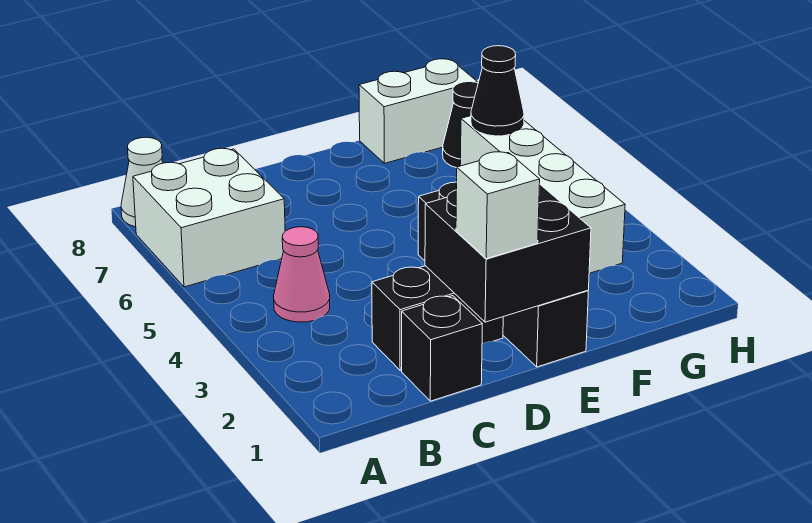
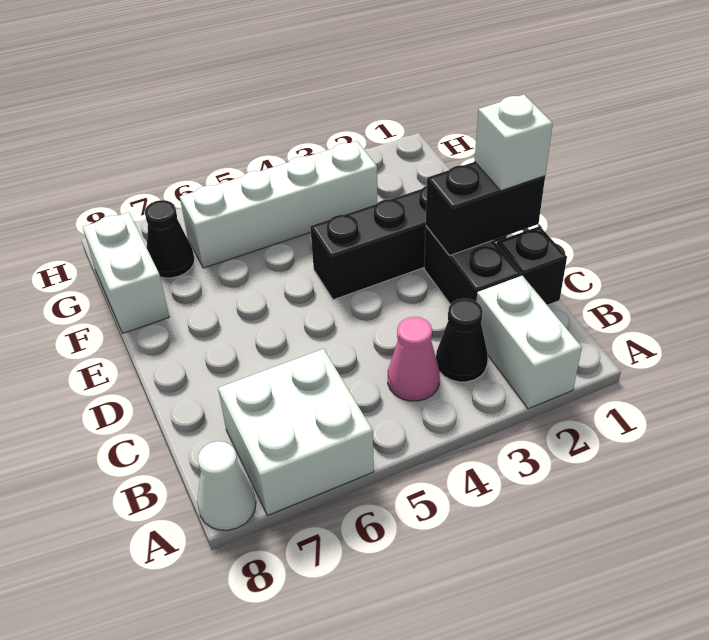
none -> white brick A2:B2 level 1
black brick D1:E2 level 2 -> black brick D1:D2 level 2
black cone G6 level 2 -> black cone B3 level 1

